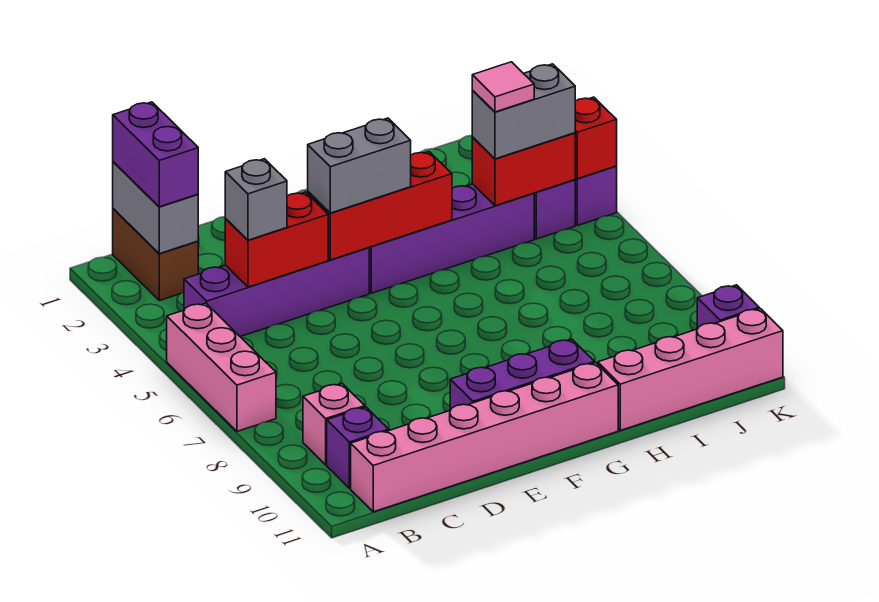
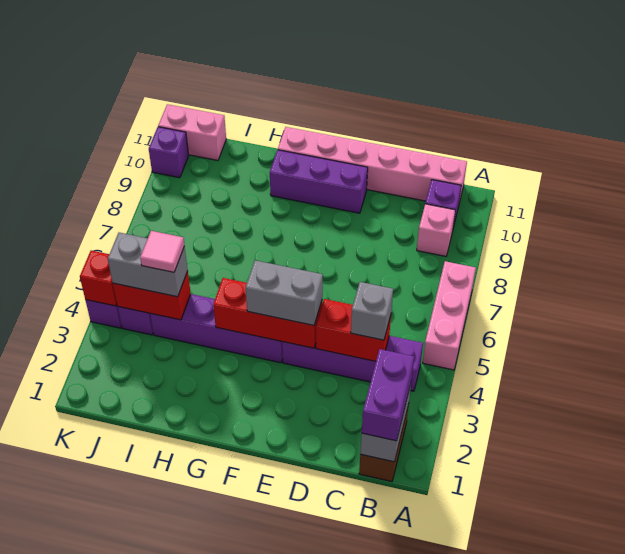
pink brick H11:K11 level 1 -> pink brick J11:K11 level 1

